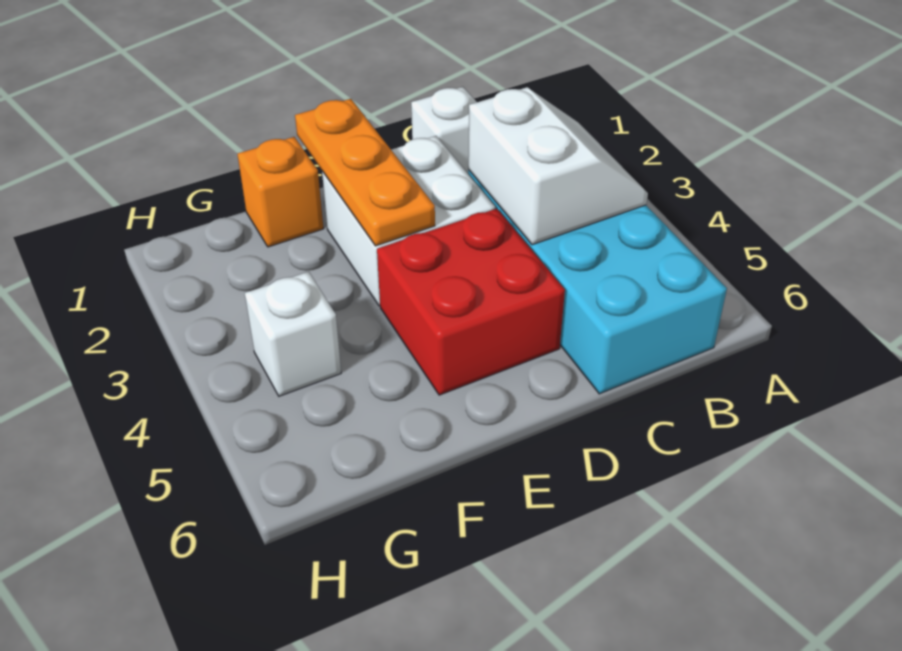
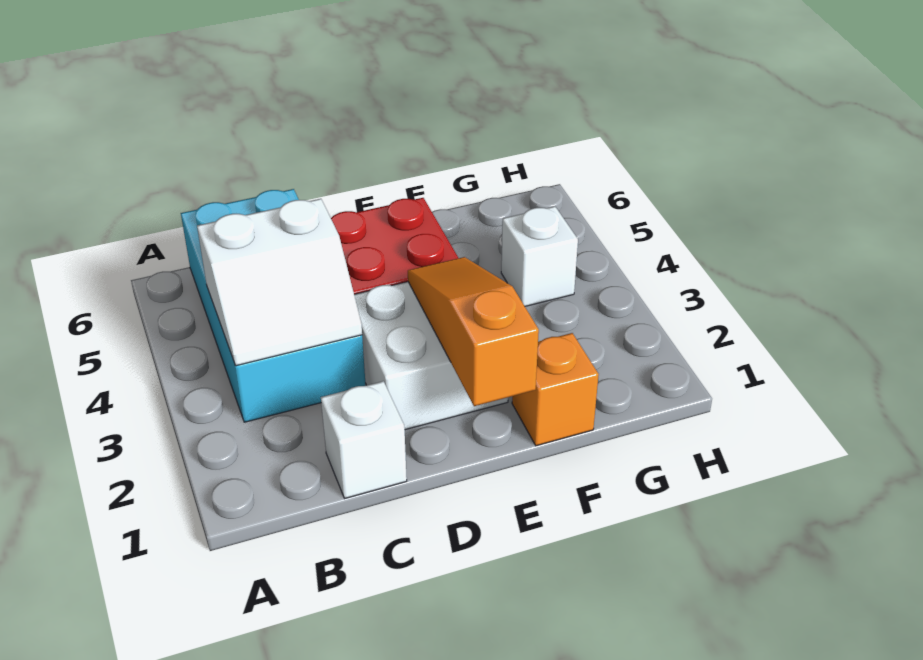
white slope B3:C4 level 2 top C -> white slope B3:C4 level 2 top 4
orange plate E1:E3 level 2 -> orange slope E1:E3 level 2 top 1

